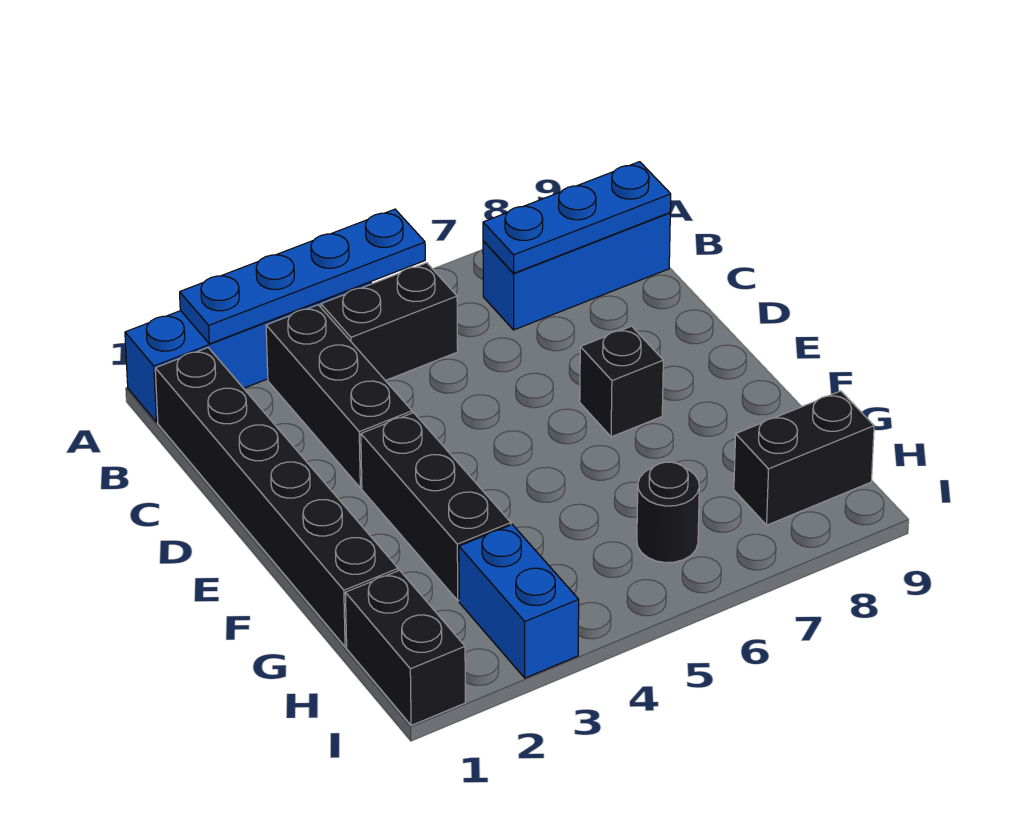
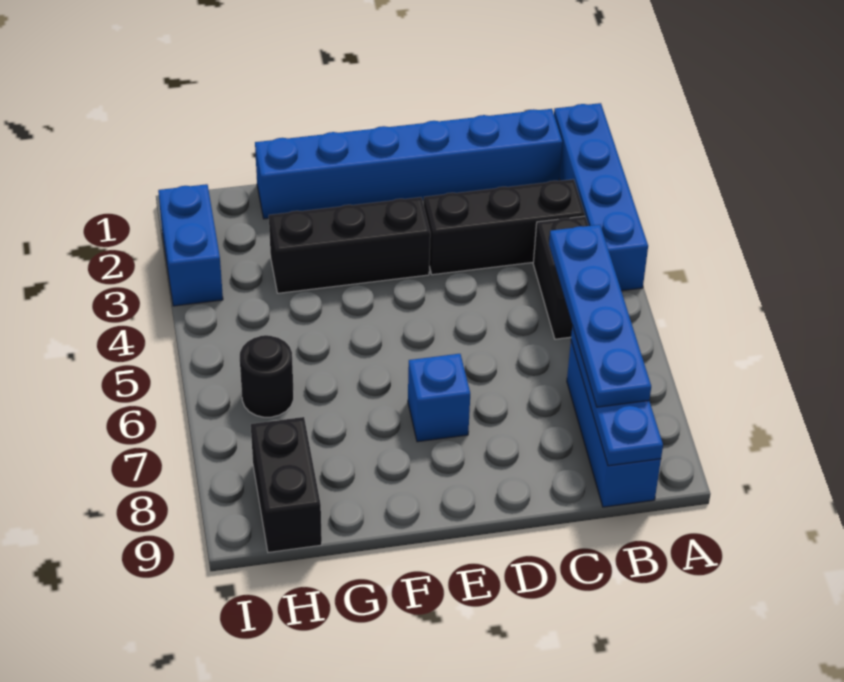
blue plate A2:A5 level 2 -> blue plate B5:B8 level 3
black brick B1:G1 level 1 -> blue brick B1:G1 level 1
black brick E7 level 1 -> blue brick E7 level 1
black brick H1:I1 level 1 -> none
blue brick H3:I3 level 1 -> blue brick I2:I3 level 1

